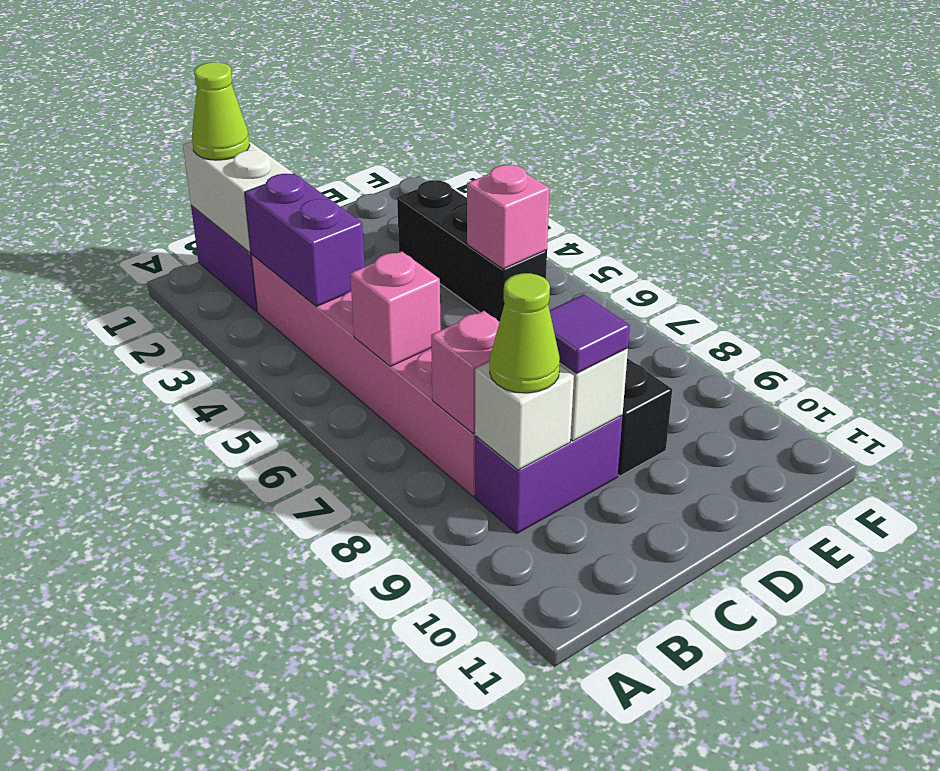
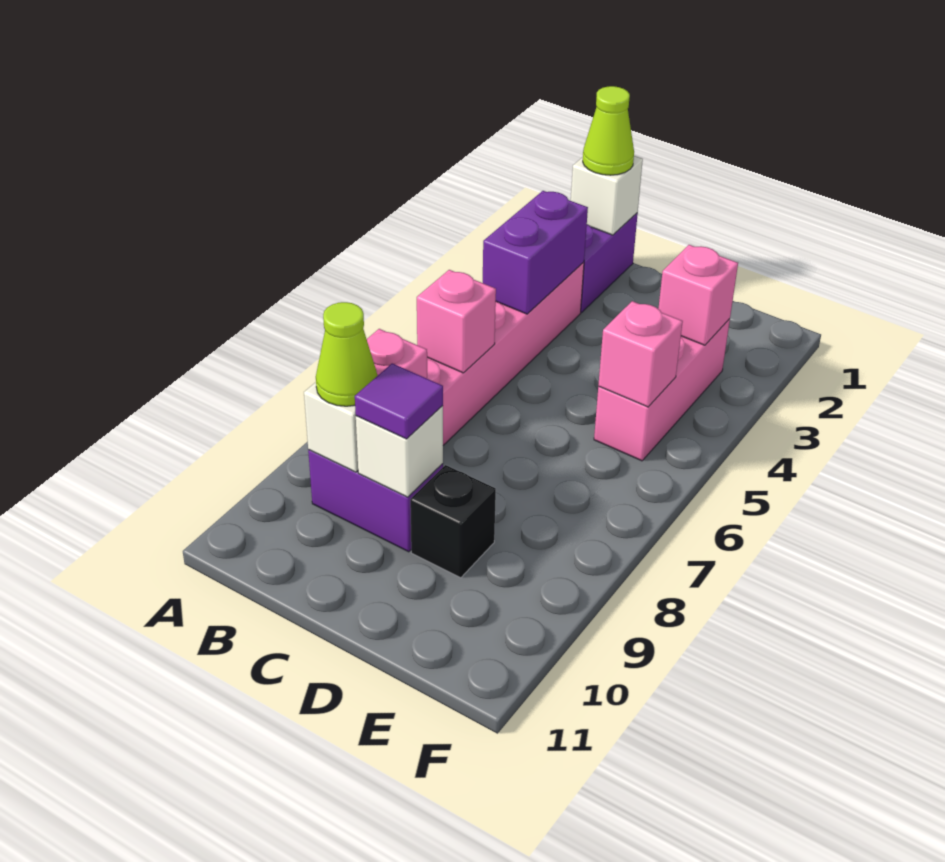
white brick B1:B2 level 2 -> white brick B1 level 2
black brick E3:E5 level 1 -> pink brick E3:E5 level 1
none -> pink brick E3 level 2

